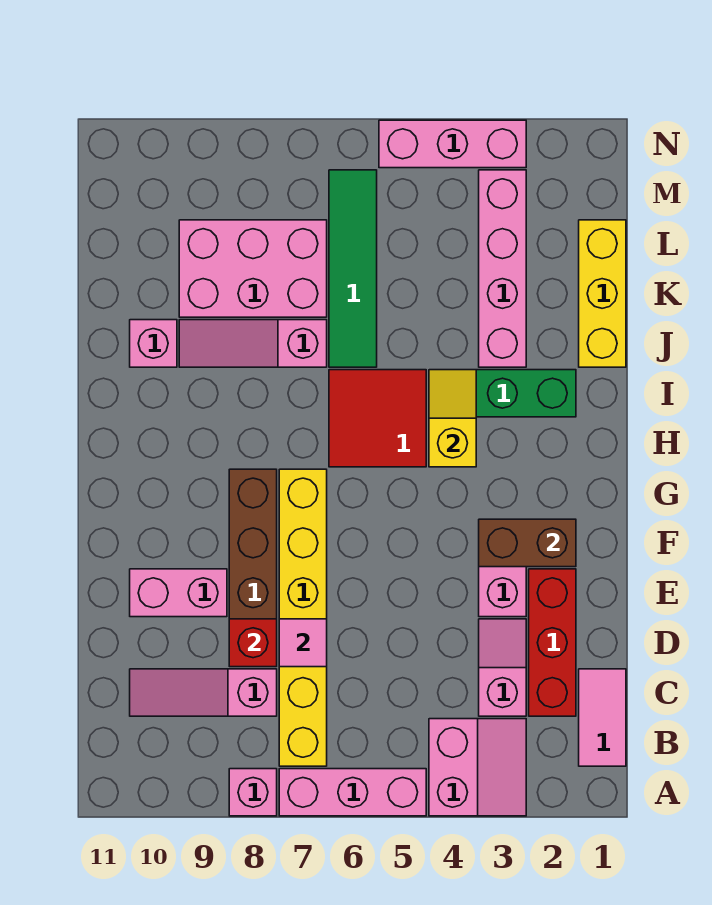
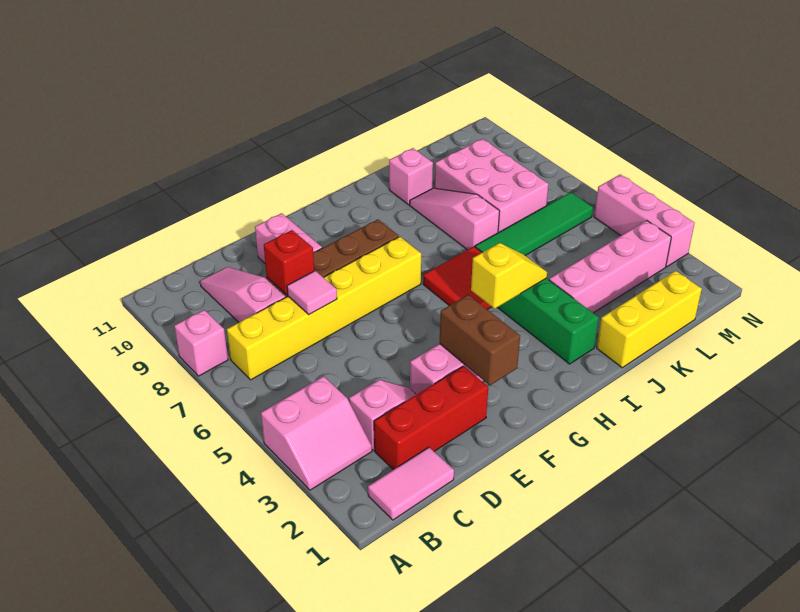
pink brick A5:A7 level 1 -> none

